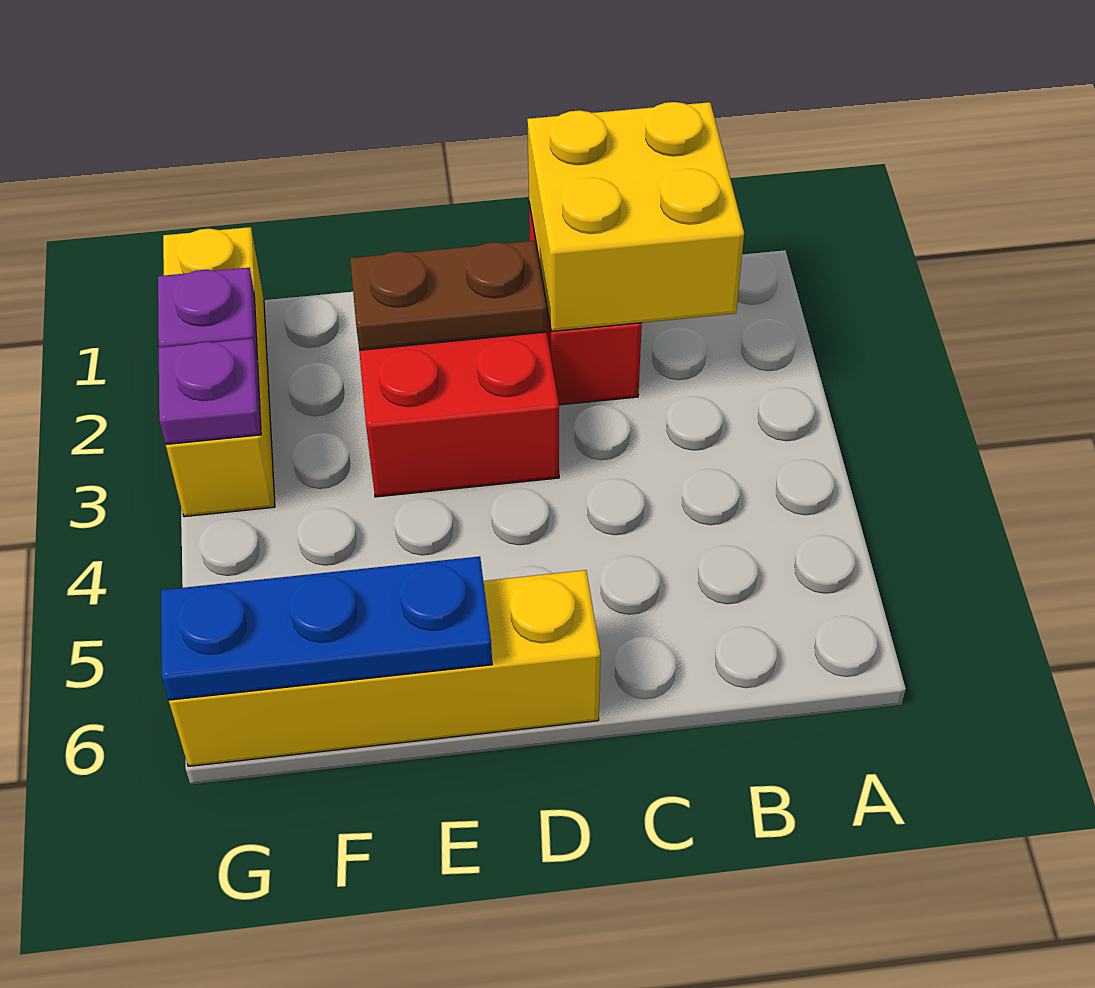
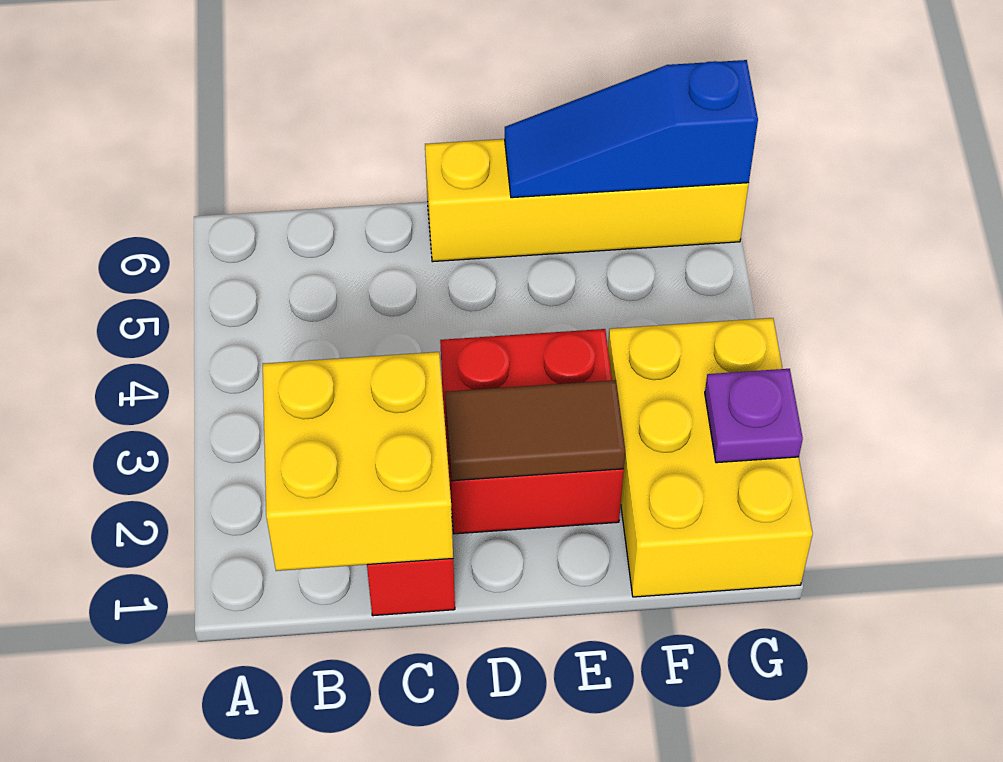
brown plate D2:E2 level 2 -> brown tile D2:E2 level 2
blue plate E6:G6 level 2 -> blue slope E6:G6 level 2 top G
yellow brick G1:G3 level 1 -> yellow brick F1:G3 level 1
purple plate G3 level 2 -> none

